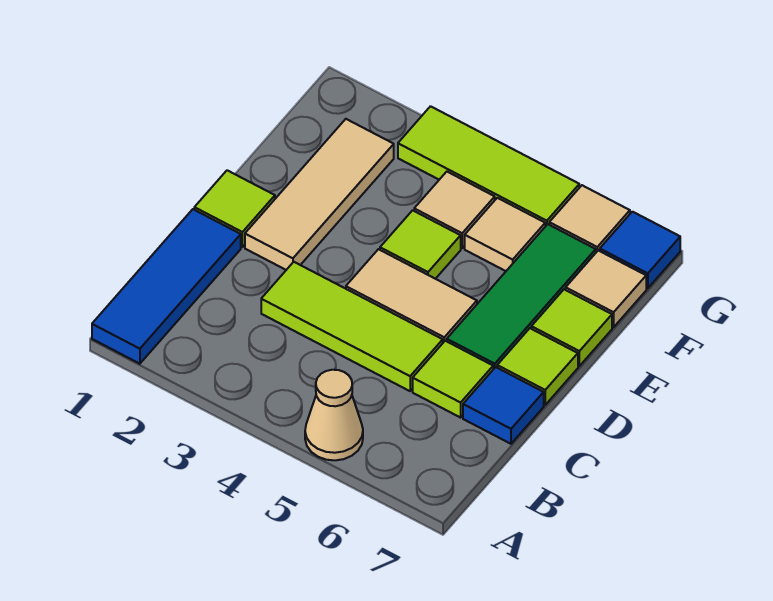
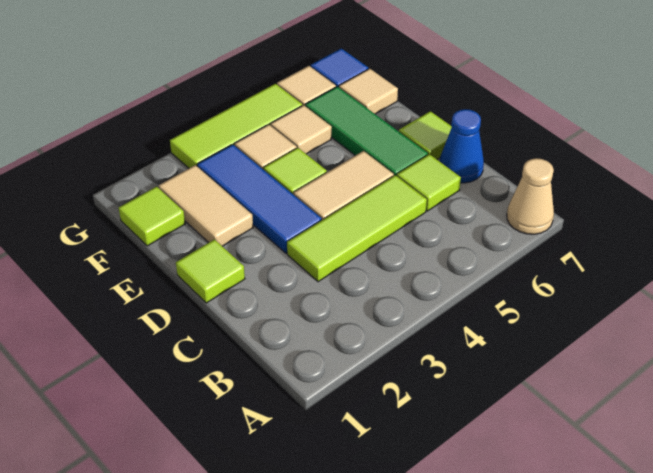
blue tile A1:C1 level 1 -> blue tile D3:F3 level 1
tan cone A5 level 1 -> tan cone A7 level 1
blue tile C7 level 1 -> blue cone C7 level 1
tan tile D2:F2 level 1 -> tan tile E2:F2 level 1
lime tile E7 level 1 -> lime tile F1 level 1

